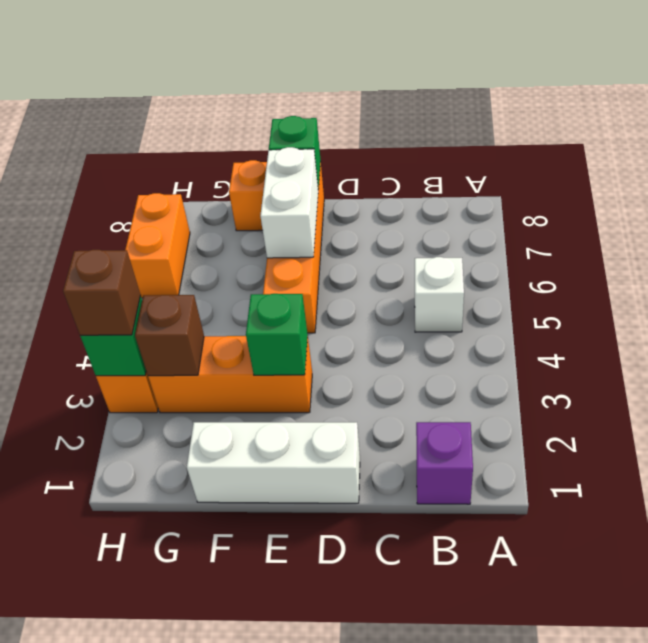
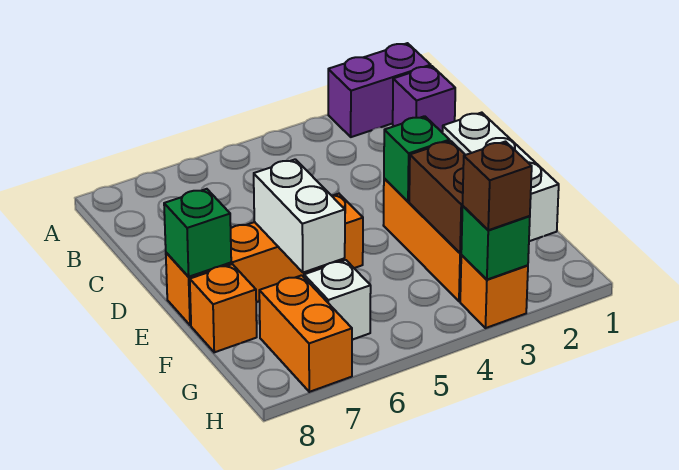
none -> purple brick A1:A2 level 1
white brick B5 level 1 -> white brick G6 level 1
white brick E6:E7 level 2 -> white brick E6:F6 level 2
brown brick G3 level 2 -> brown brick F3:G3 level 2
orange brick H6:H7 level 1 -> orange brick G7:H7 level 1

